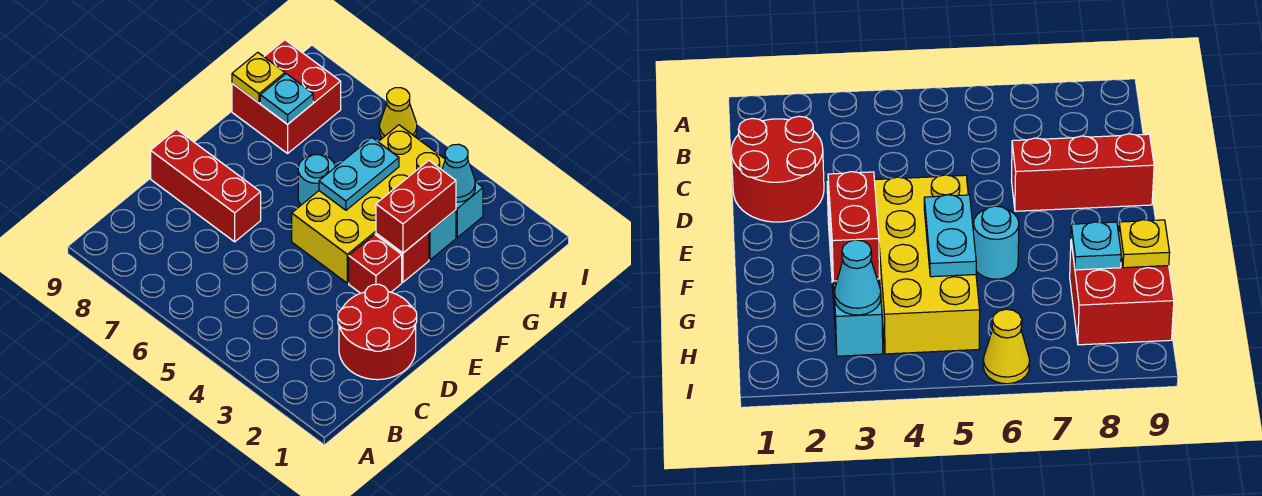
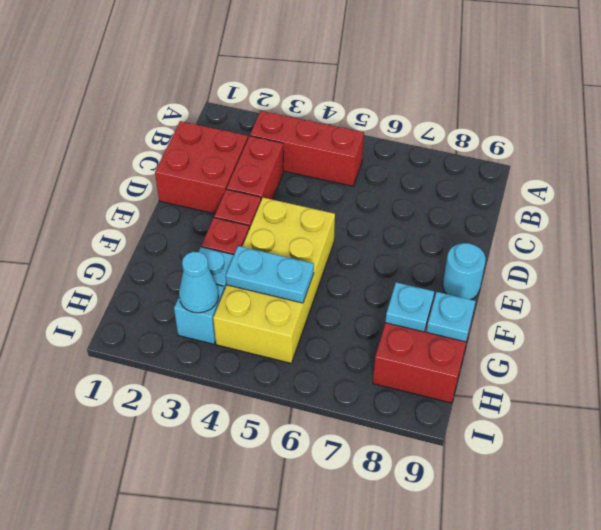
red round brick C1:D2 level 1 -> red brick C1:D2 level 1
red brick D7:D9 level 1 -> red brick B3:B5 level 1
red brick F3:G3 level 2 -> red brick C3:D3 level 1
cyan plate F5:G5 level 2 -> cyan plate G4:G5 level 2
cyan round brick F6 level 1 -> cyan round brick E9 level 1
yellow plate G9 level 2 -> cyan plate G9 level 2
yellow cone I6 level 1 -> none

